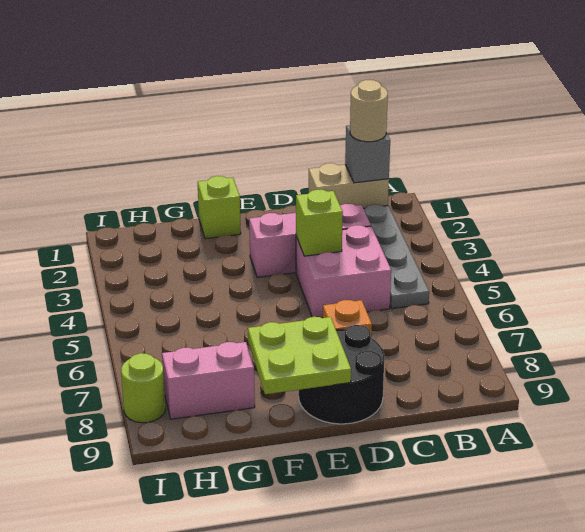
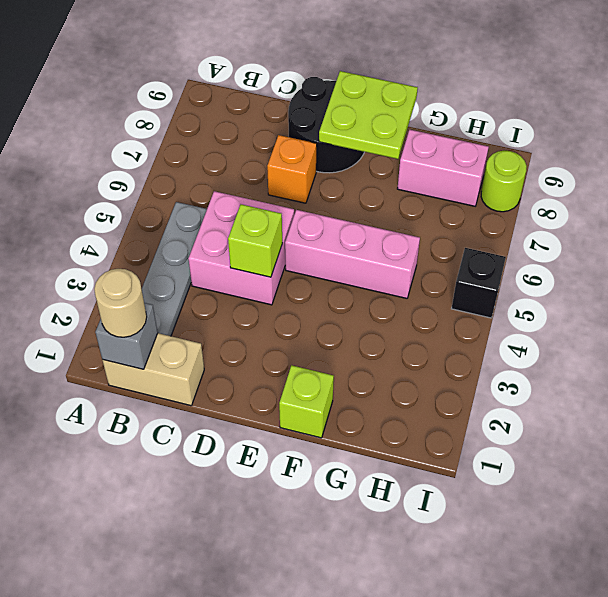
pink brick C3:E3 level 1 -> pink brick E5:G5 level 1
none -> black brick I5 level 1

